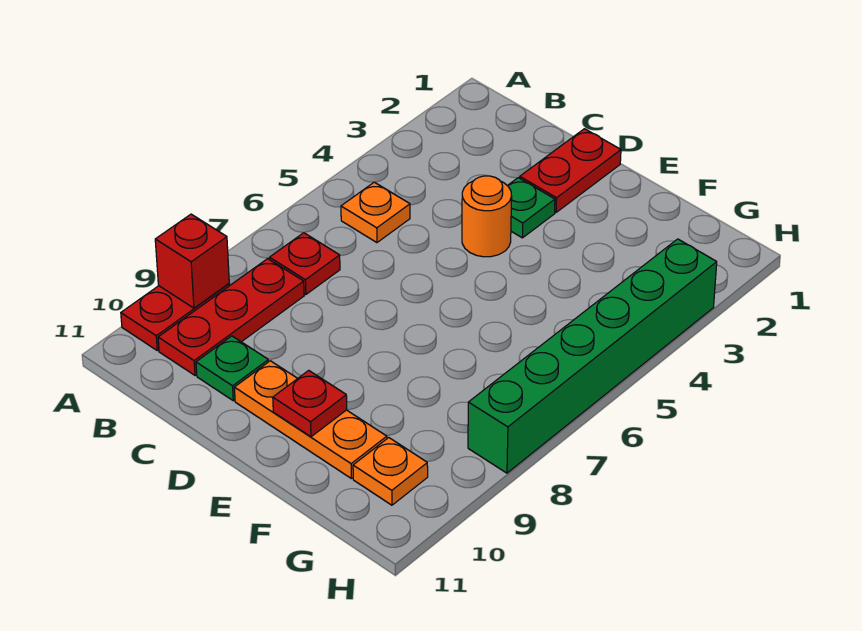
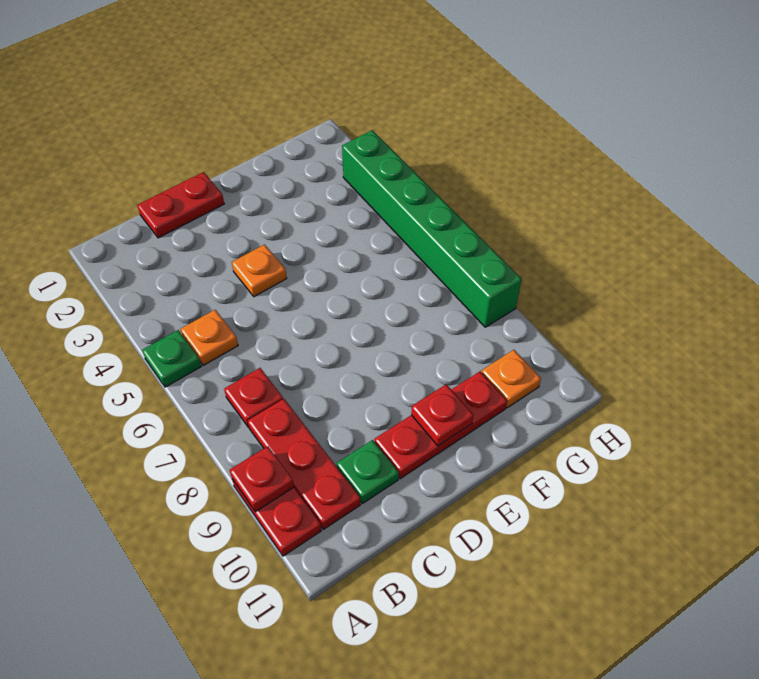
red brick A9 level 2 -> red plate A9 level 2
red plate D1:D2 level 1 -> red plate C1:D1 level 1
green plate D3 level 1 -> green plate A5 level 1
orange round brick D4 level 1 -> orange plate D4 level 1
orange plate D10:F10 level 1 -> red plate D10:F10 level 1

